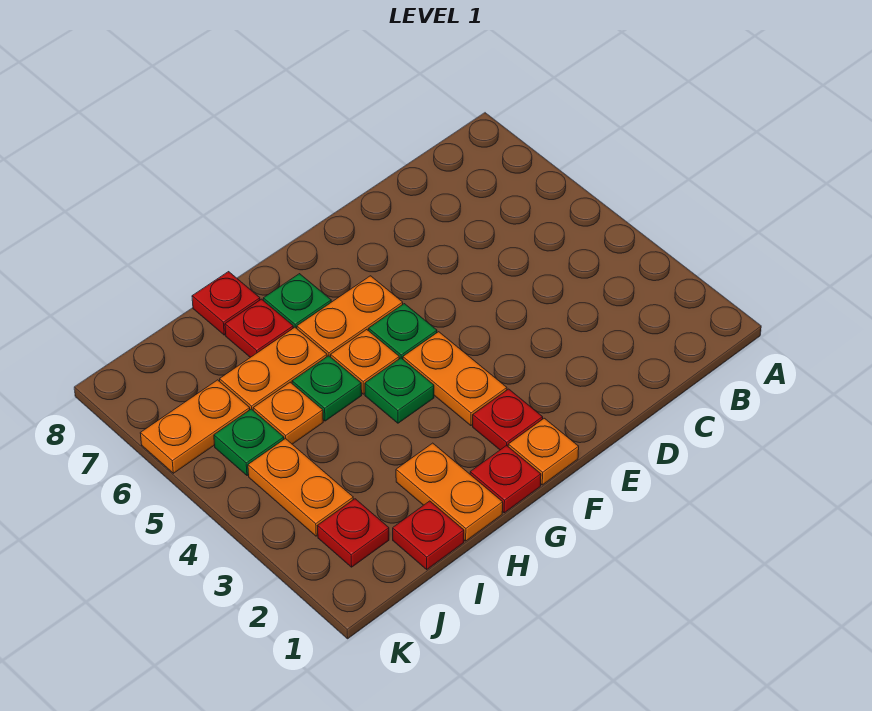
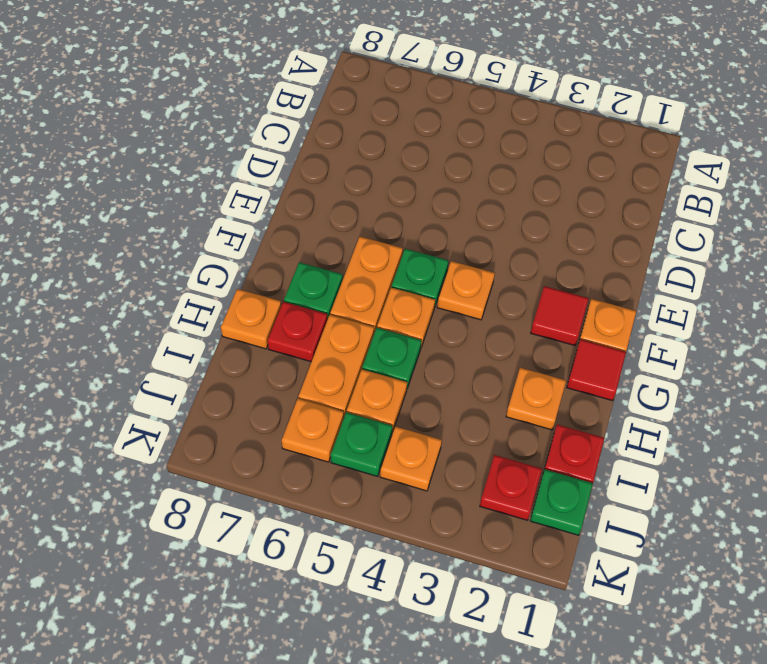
red plate F2 level 1 -> red tile F2 level 1
orange plate F3:F4 level 1 -> orange plate F4 level 1
red plate G1 level 1 -> red tile G1 level 1
green plate G4 level 1 -> green plate J1 level 1
orange plate H1:H2 level 1 -> orange plate H2 level 1
red plate H8 level 1 -> orange plate H8 level 1
orange plate J3:J4 level 1 -> orange plate J4 level 1
orange plate J6:K6 level 1 -> orange plate J6 level 1

